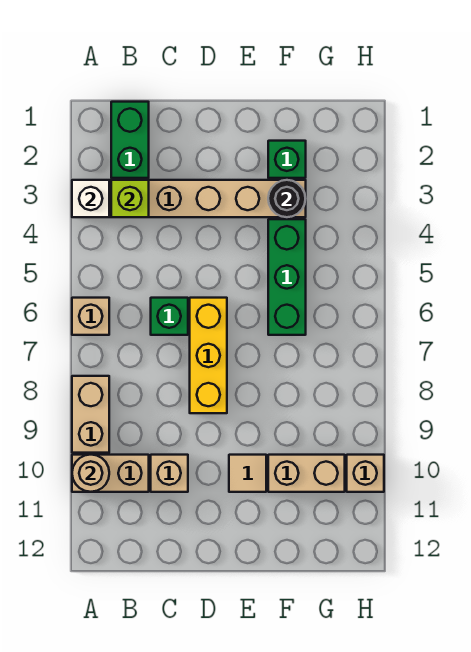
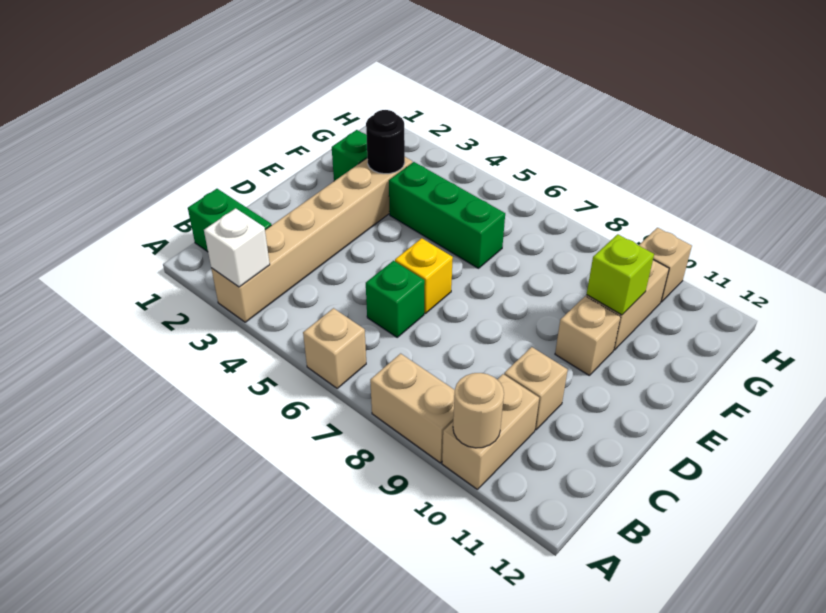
lime brick B3 level 2 -> lime brick F10 level 2
yellow brick D6:D8 level 1 -> yellow brick D6 level 1
tan tile E10 level 1 -> tan brick E10 level 1

